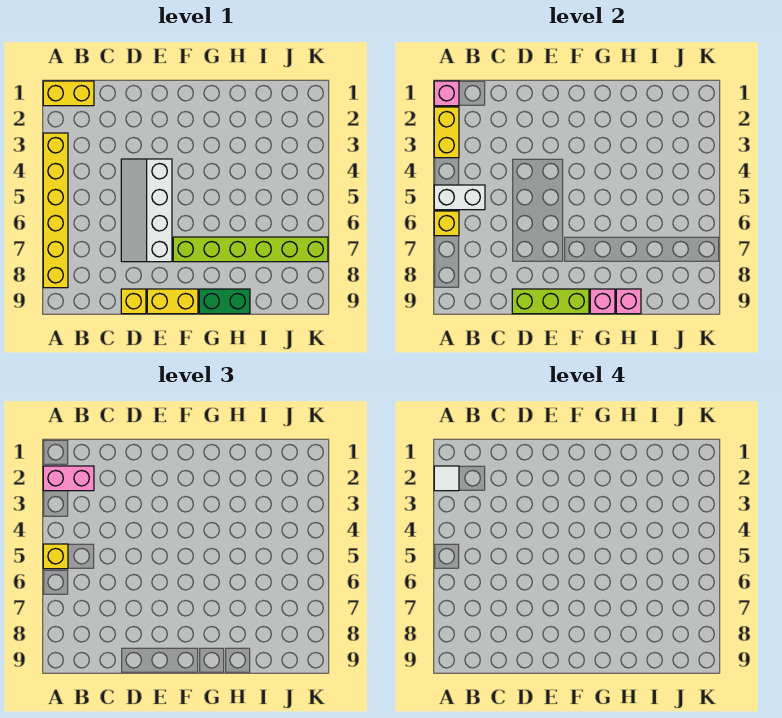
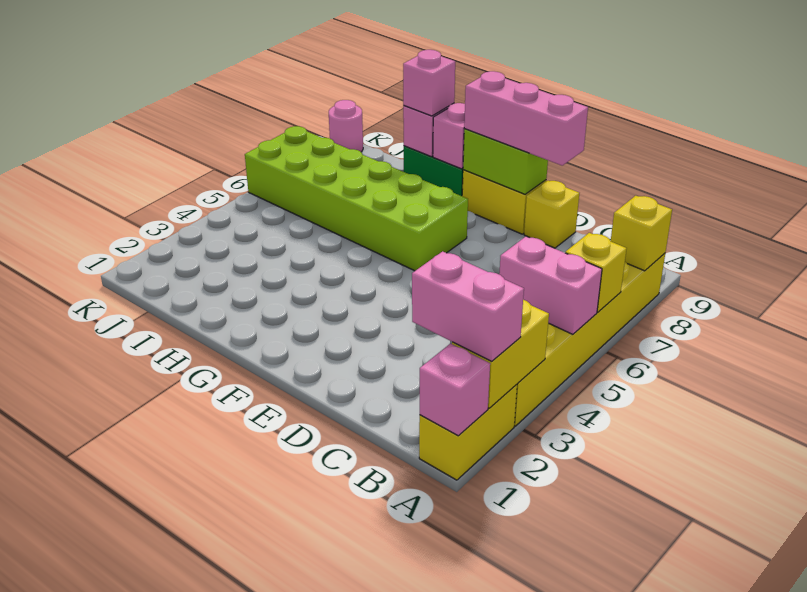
yellow brick A1:B1 level 1 -> yellow brick A1:A2 level 1
white tile A2 level 4 -> none
white brick A5:B5 level 2 -> pink brick A5:B5 level 2
yellow brick A5 level 3 -> yellow brick A8 level 2
white slope D4:E7 level 1 top E -> none
lime brick D9:F9 level 2 -> lime brick E9:F9 level 2
none -> pink brick D9:F9 level 3
lime brick F7:K7 level 1 -> lime brick F6:K7 level 1
none -> pink brick H9 level 3
none -> pink round brick K9 level 1

